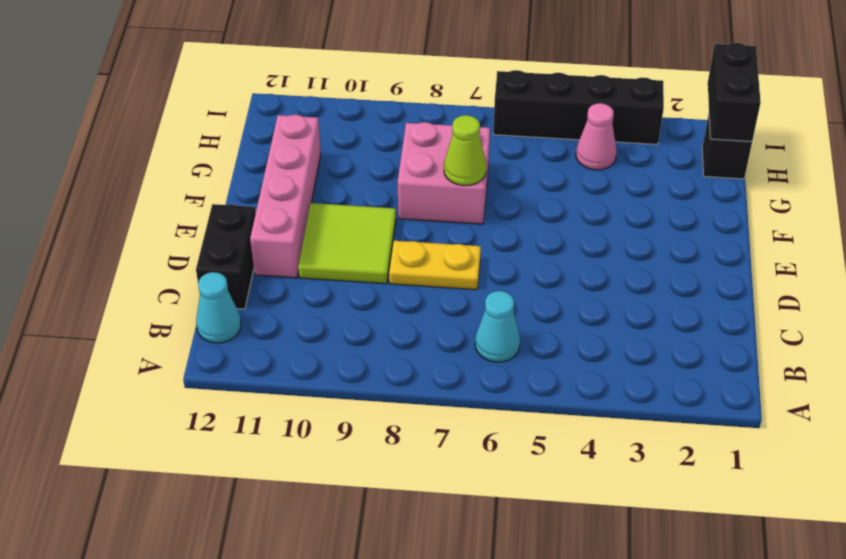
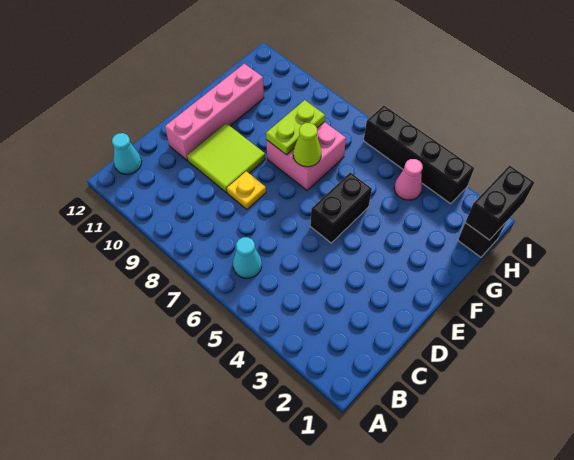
black brick C12:D12 level 1 -> black brick E5:F5 level 1
yellow plate D7:D8 level 1 -> yellow plate D8 level 1
none -> lime plate F8:G8 level 2

